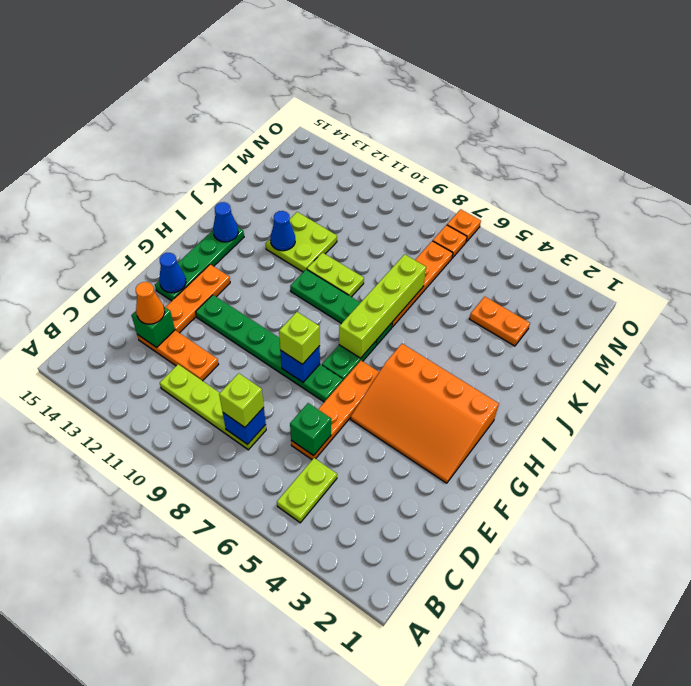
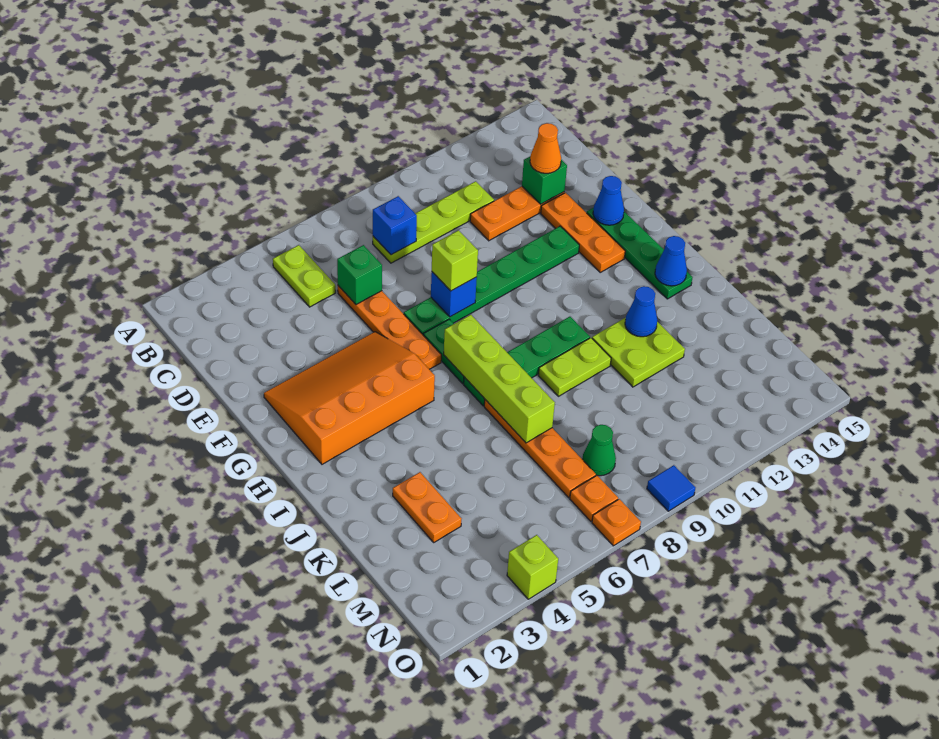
lime brick C8 level 3 -> lime brick O4 level 1
orange plate L3:L4 level 1 -> orange plate K3:L3 level 1
none -> green cone M8 level 1
none -> blue tile O9 level 1

